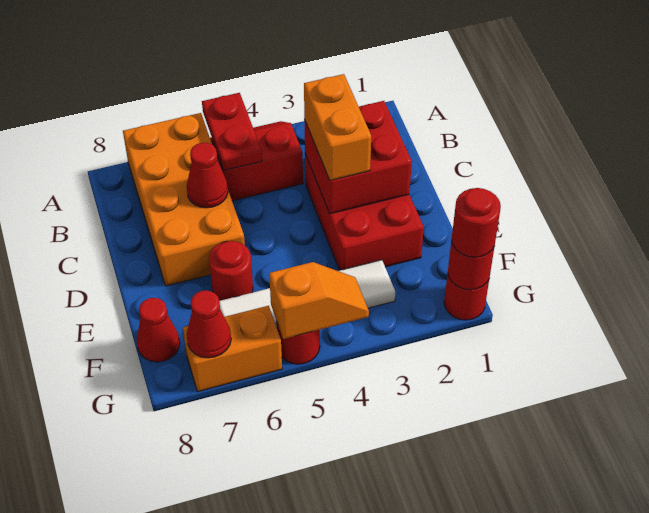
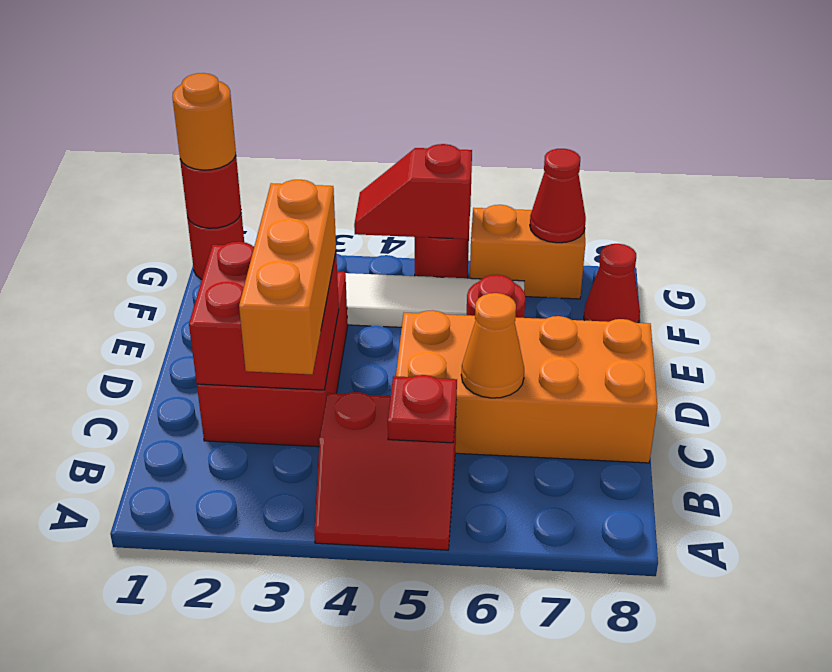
red plate A5:B5 level 2 -> red plate B5 level 2
orange brick A6:D7 level 1 -> orange brick C5:D8 level 1
orange brick C3:D3 level 3 -> orange brick B3:D3 level 3
red cone C6 level 2 -> orange cone C6 level 2
red round brick G1 level 3 -> orange round brick G1 level 3
orange slope G4:G5 level 2 top 5 -> red slope G4:G5 level 2 top 5

